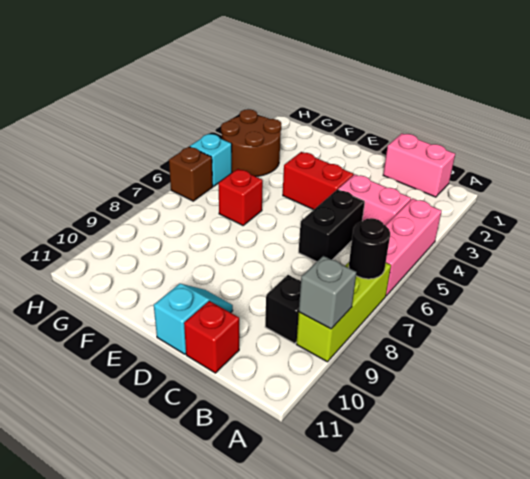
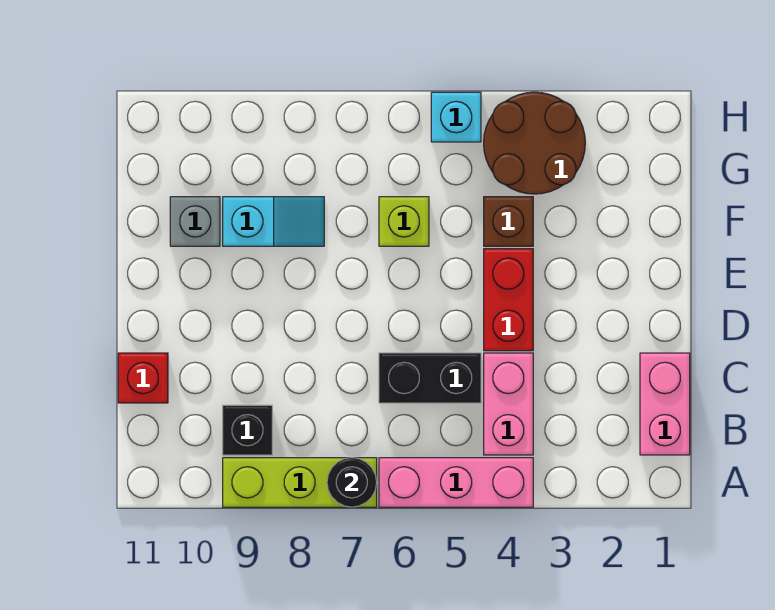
grey brick A9 level 2 -> grey brick F10 level 1
cyan slope D10:D11 level 1 top 11 -> cyan slope F8:F9 level 1 top 9
red brick F6 level 1 -> lime brick F6 level 1
brown brick H6 level 1 -> brown brick F4 level 1

